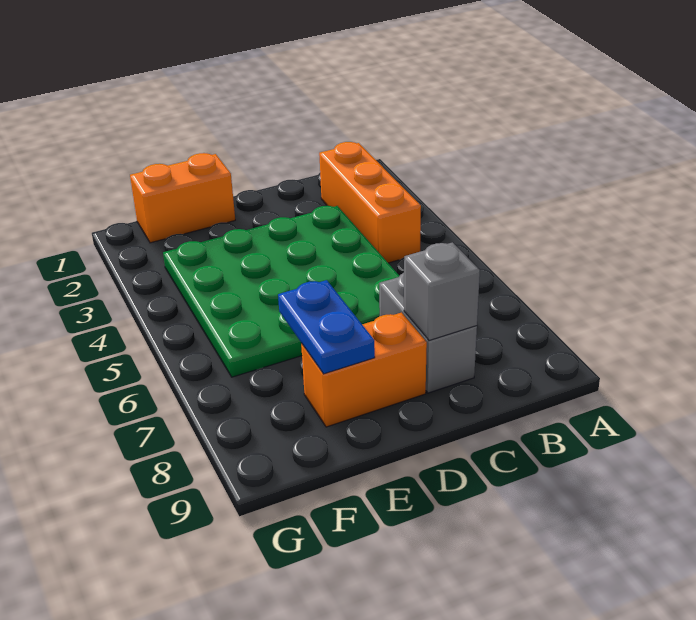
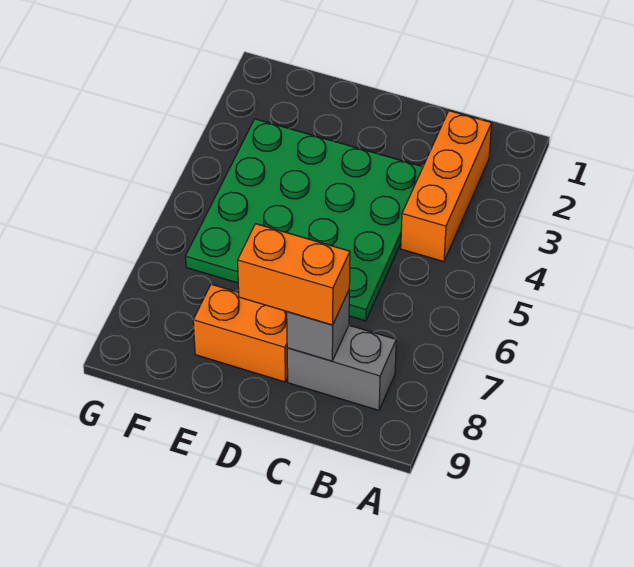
grey brick C7:C8 level 1 -> grey brick B8:C8 level 1
orange brick E1:F1 level 1 -> orange brick C8:D8 level 3
blue plate E7:E8 level 2 -> none

